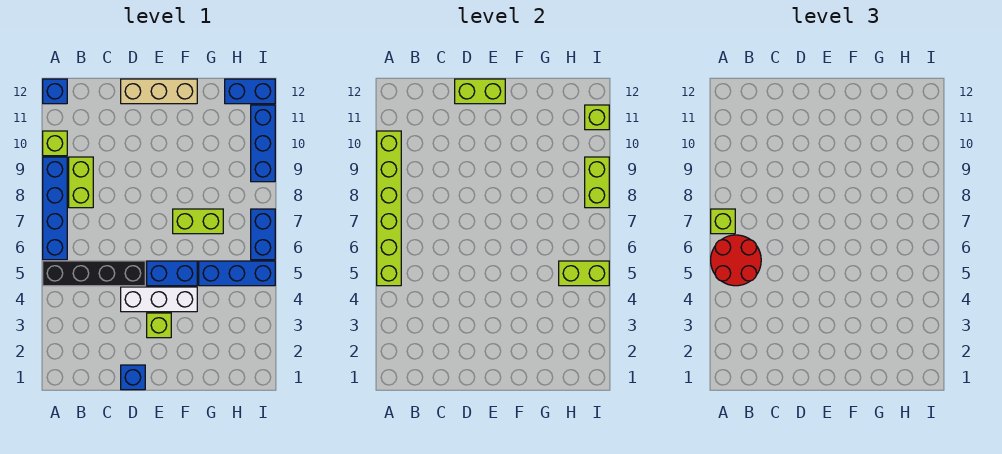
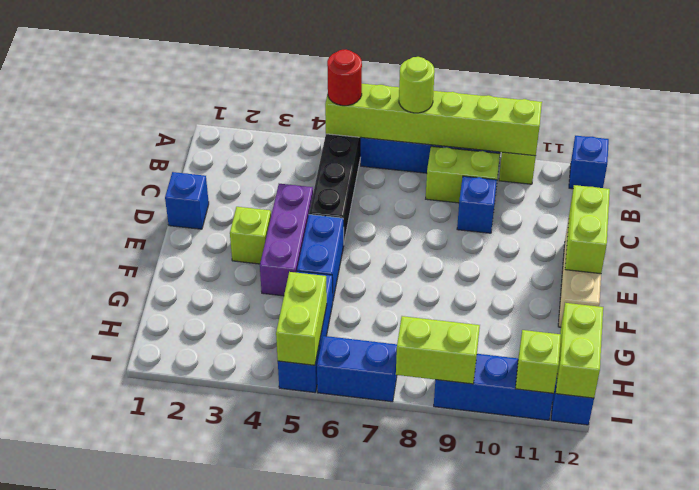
red round brick A5:B6 level 3 -> red round brick A5 level 3
lime brick A7 level 3 -> lime round brick A7 level 3
none -> blue brick C9 level 1
white brick D4:F4 level 1 -> purple brick D4:F4 level 1
lime brick F7:G7 level 1 -> lime brick H12:I12 level 2

